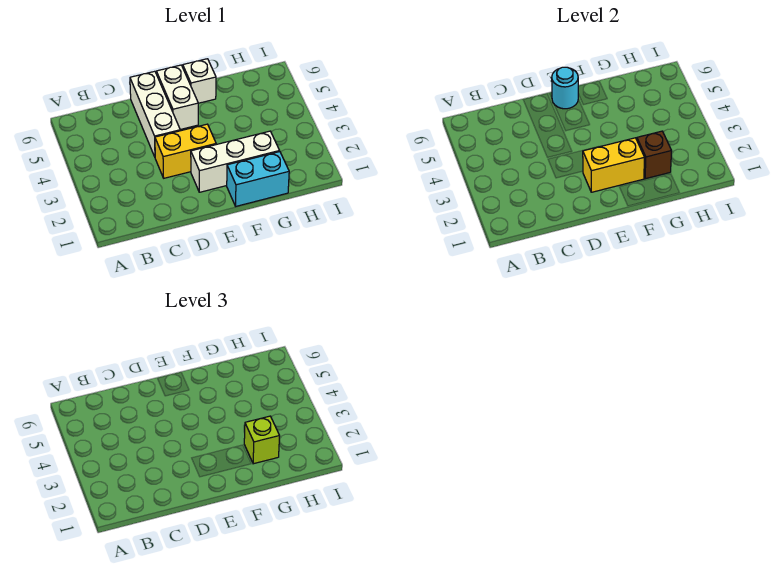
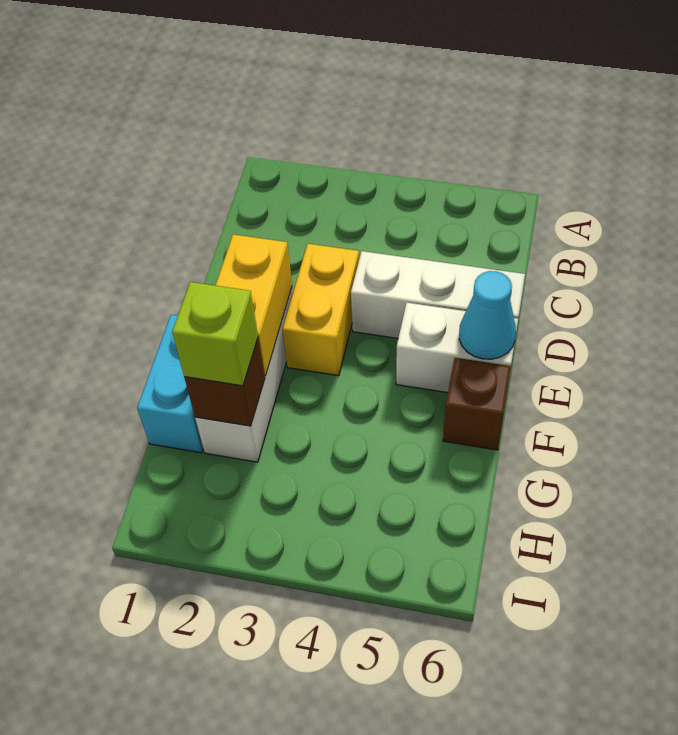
cyan round brick E6 level 2 -> cyan cone E6 level 2
white brick F6 level 1 -> brown brick F6 level 1

